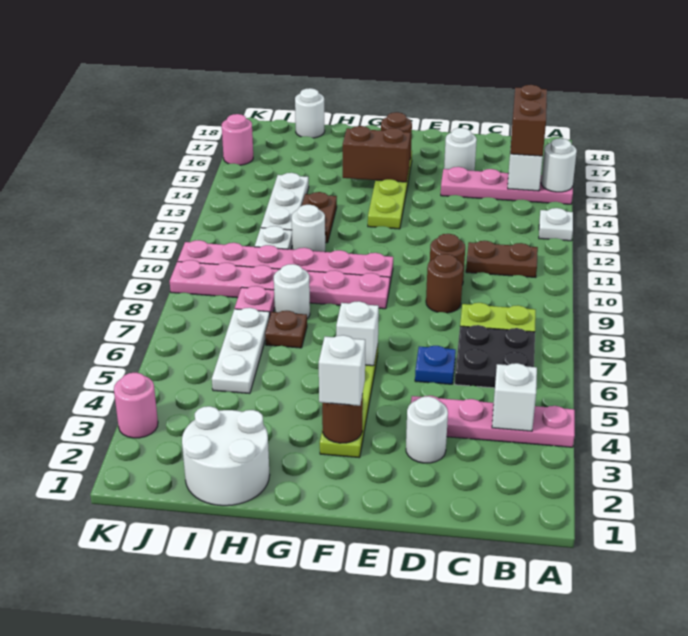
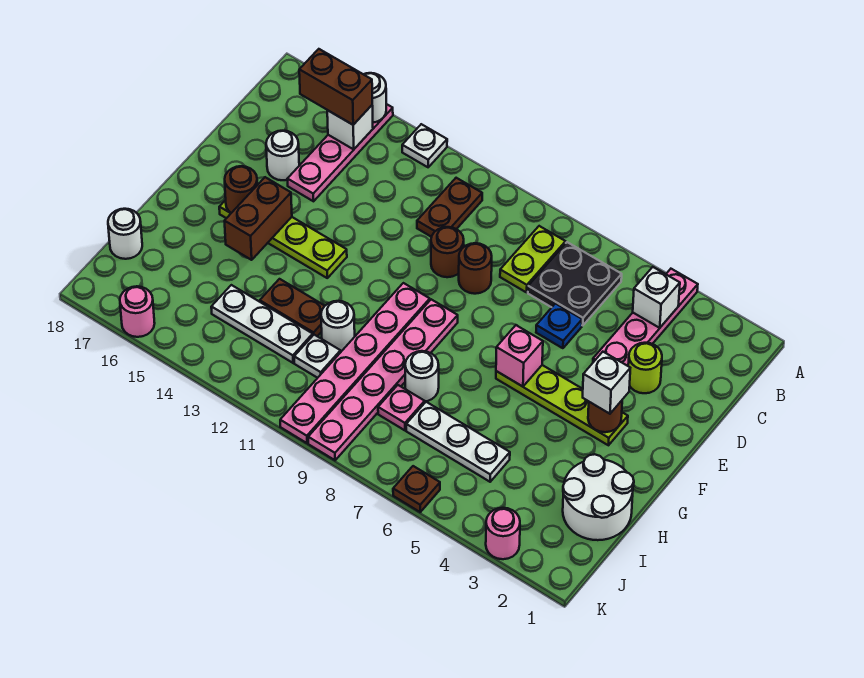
white round brick D3 level 1 -> lime round brick D3 level 1
white brick F6 level 2 -> pink brick F6 level 2
brown plate H7 level 1 -> brown plate K6 level 1

